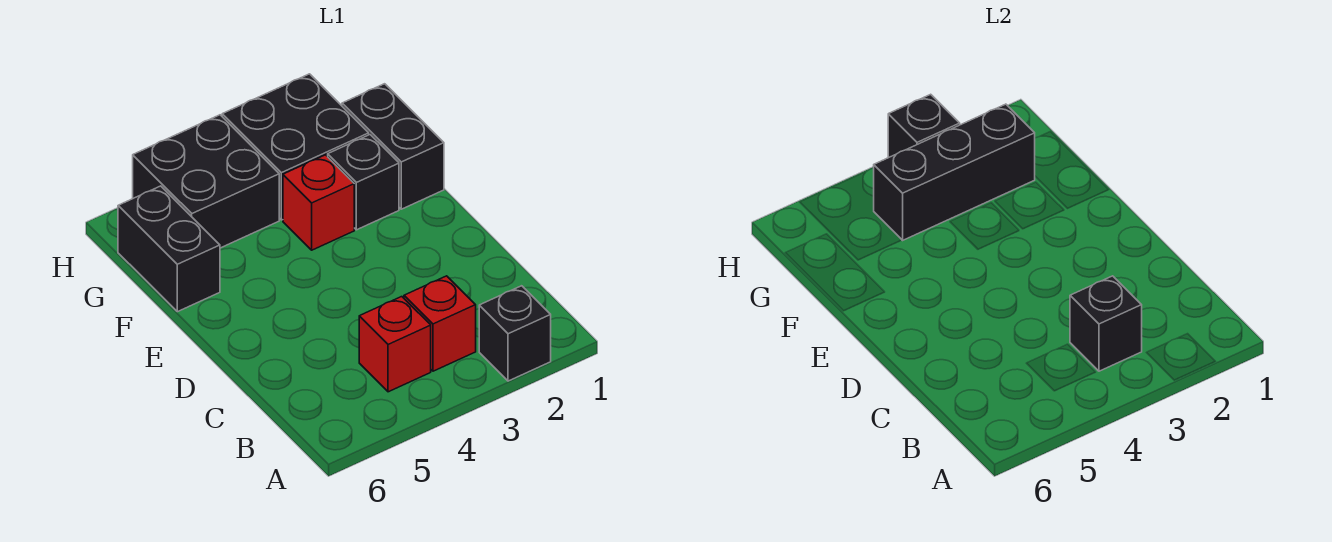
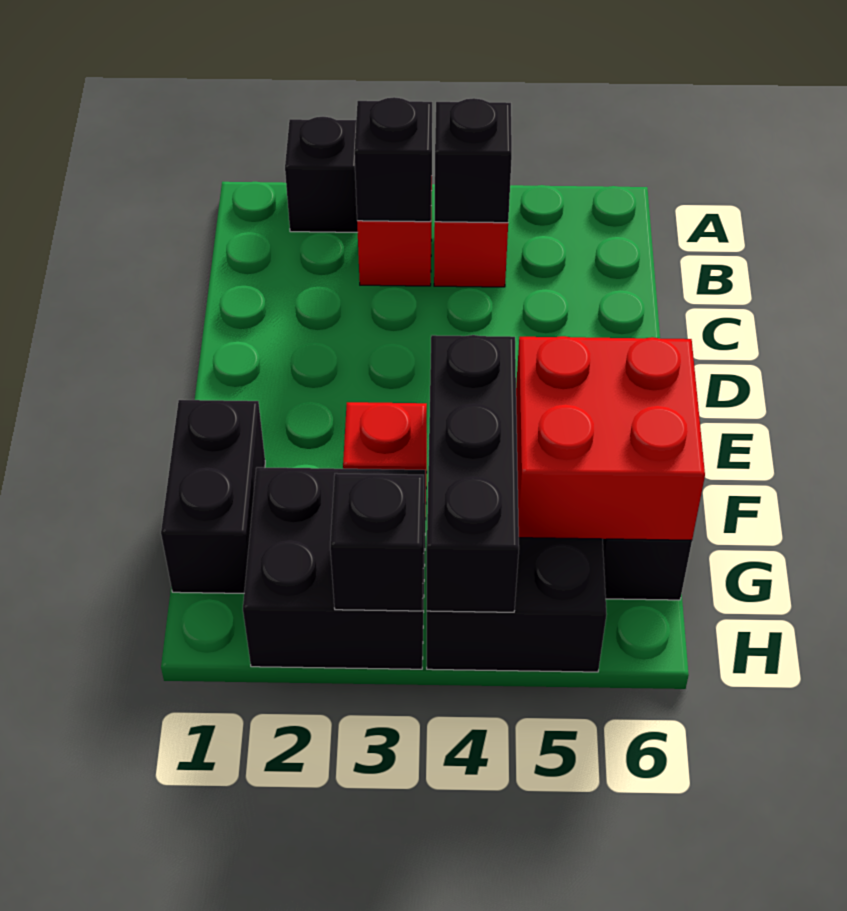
black brick F2 level 1 -> black brick B4 level 2
none -> red brick F5:G6 level 2
black brick G2:G4 level 2 -> black brick F4:H4 level 2

